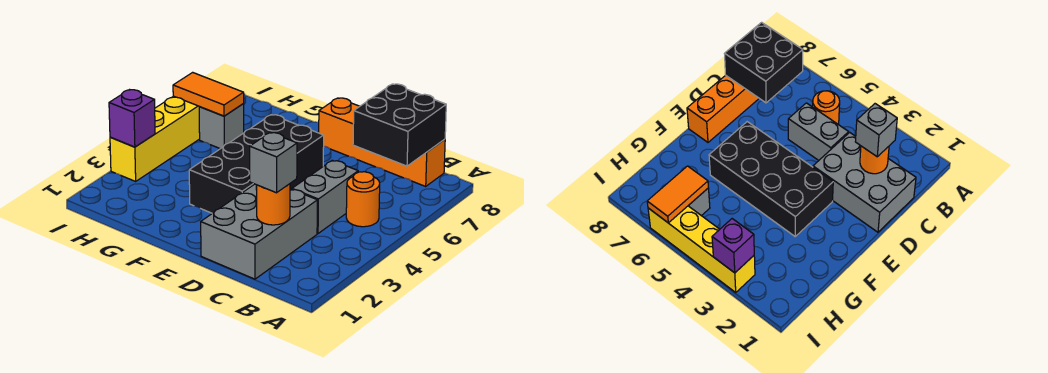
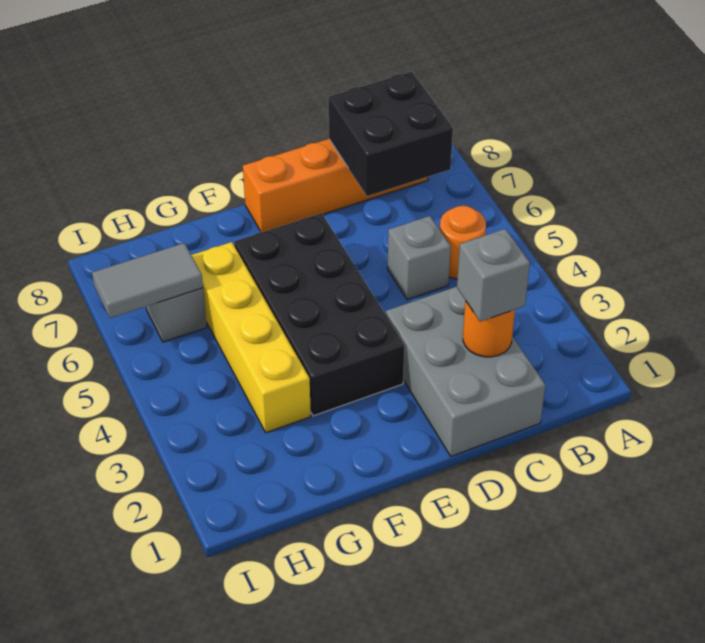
grey brick C4:C5 level 1 -> grey brick C5 level 1
orange tile H6:I6 level 2 -> grey tile H6:I6 level 2
yellow brick I3:I6 level 1 -> yellow brick G3:G6 level 1
purple brick I3 level 2 -> none

